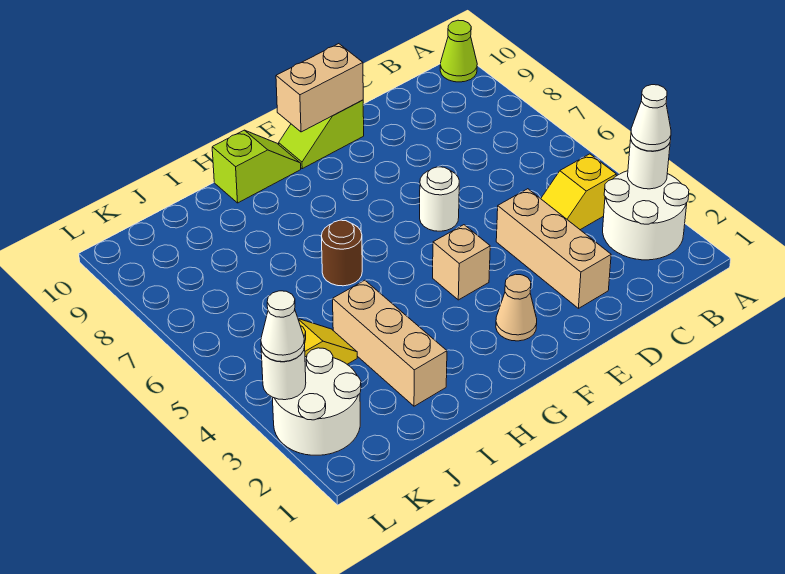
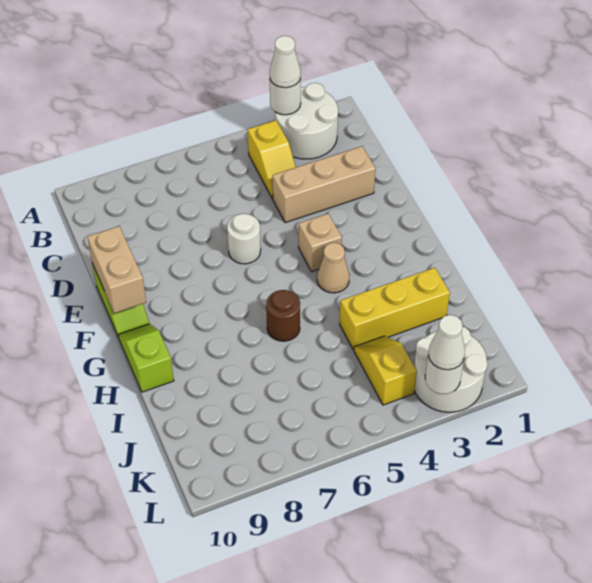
lime cone A10 level 1 -> none
tan cone F2 level 1 -> tan cone G4 level 1
tan brick I2:I4 level 1 -> yellow brick I2:I4 level 1

